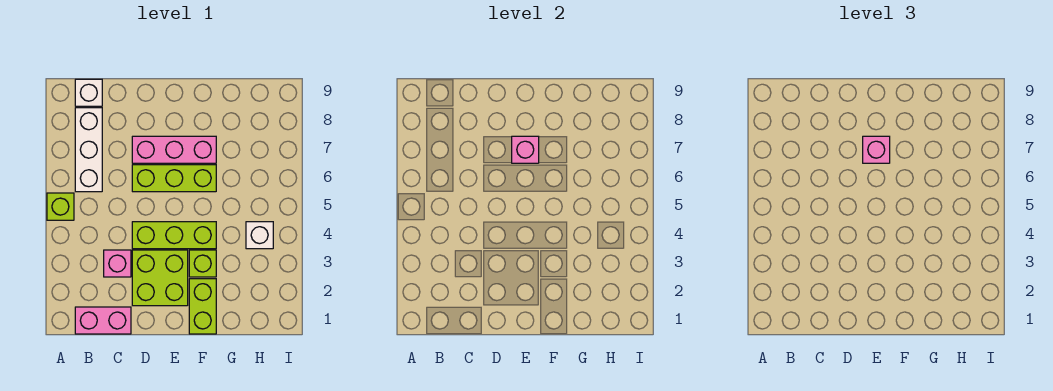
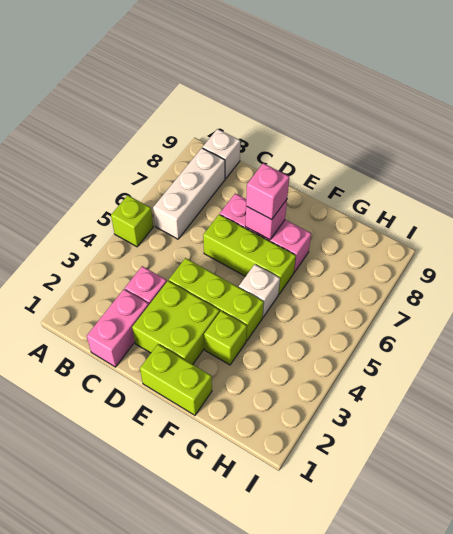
pink brick B1:C1 level 1 -> pink brick C1:C2 level 1
lime brick F1:F2 level 1 -> lime brick E1:F1 level 1
white brick H4 level 1 -> white brick F5 level 1

